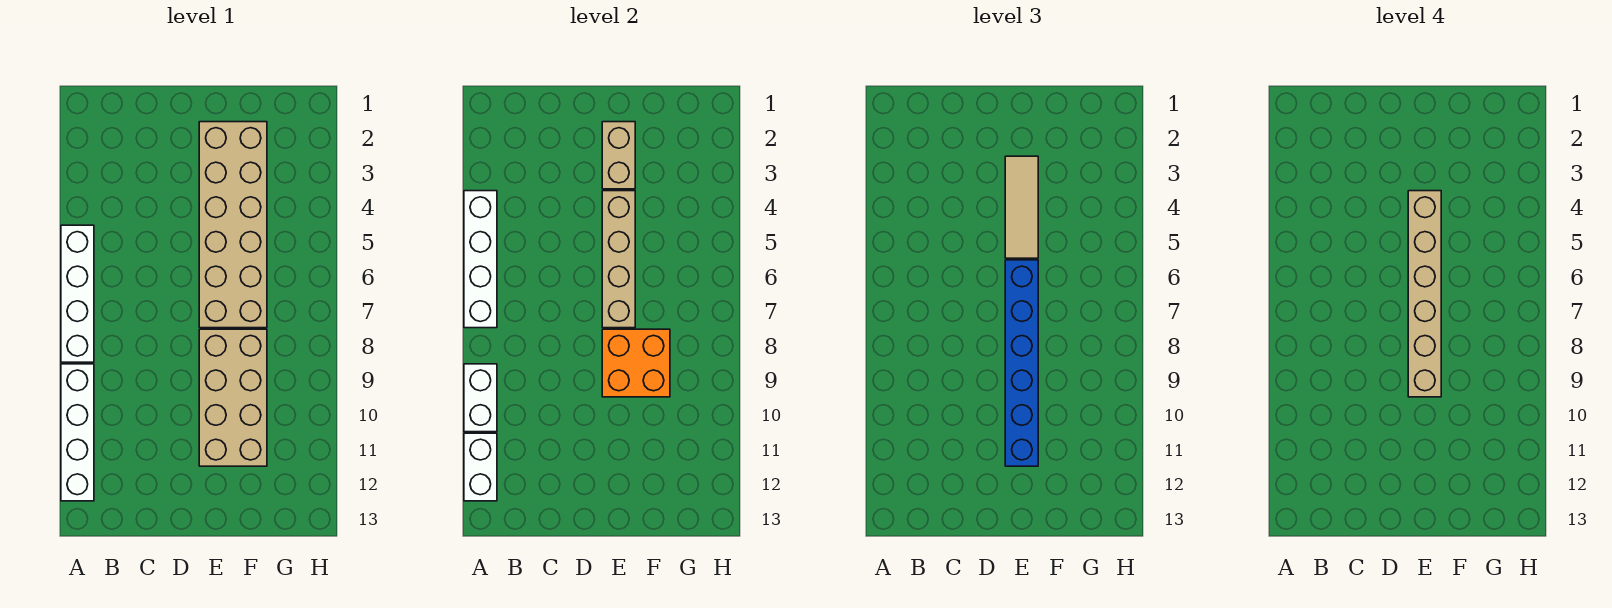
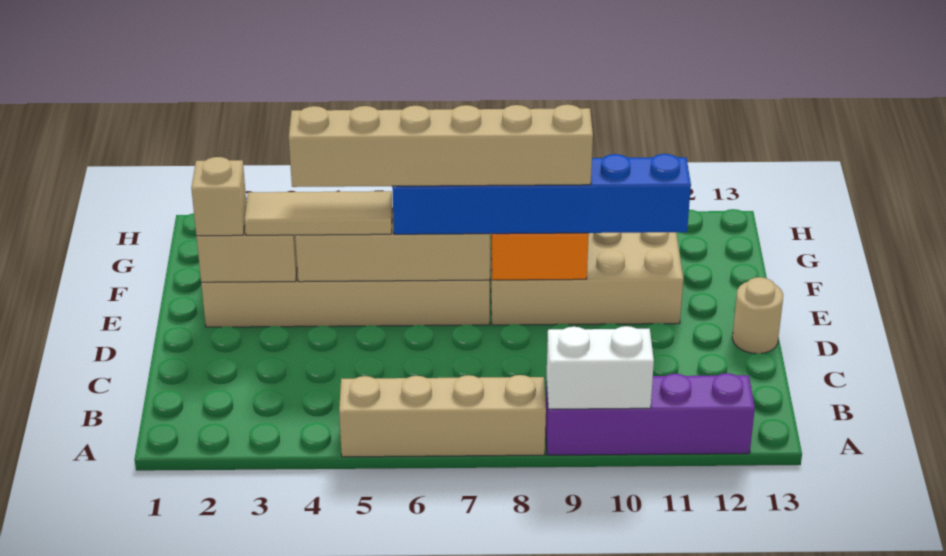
white brick A4:A7 level 2 -> none
white brick A5:A8 level 1 -> tan brick A5:A8 level 1
white brick A9:A12 level 1 -> purple brick A9:A12 level 1
white brick A11:A12 level 2 -> none
none -> tan round brick D13 level 1
none -> tan brick E2 level 3

